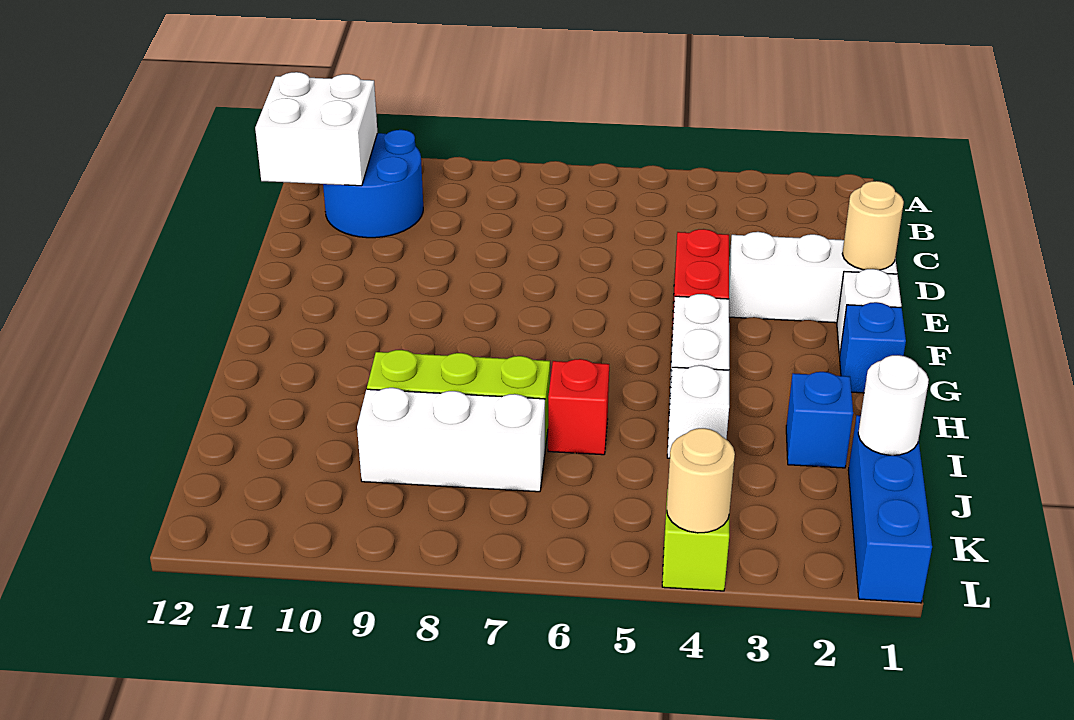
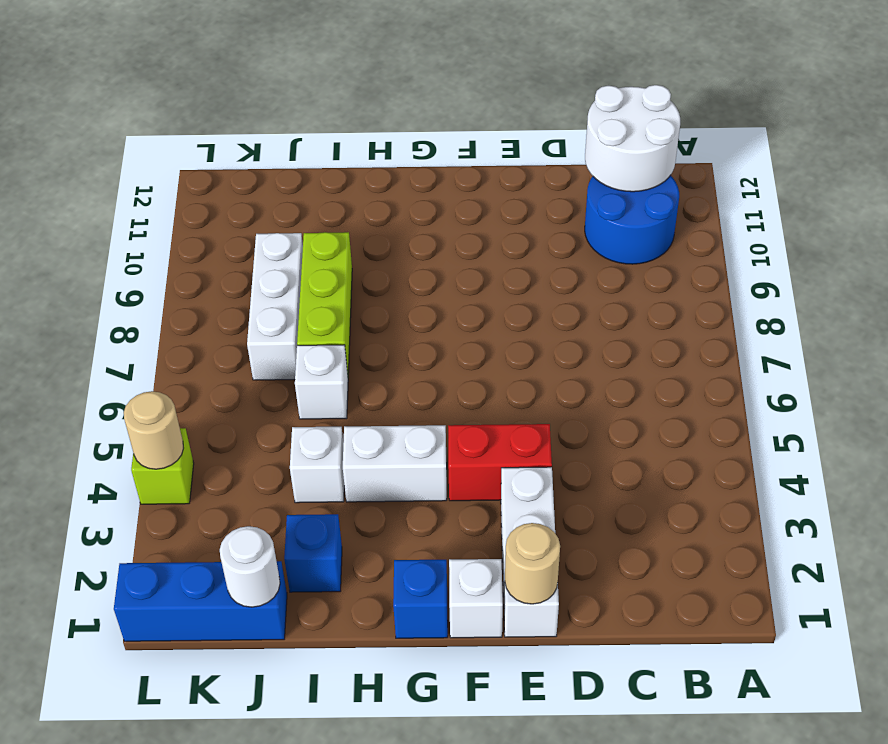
white brick B11:C12 level 2 -> white round brick B11:C12 level 2
red brick I6 level 1 -> white brick I6 level 1

